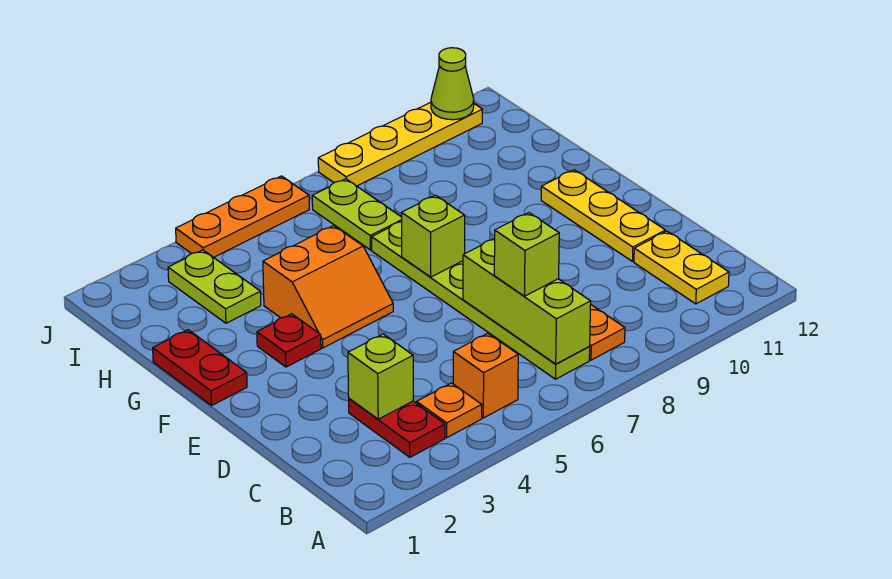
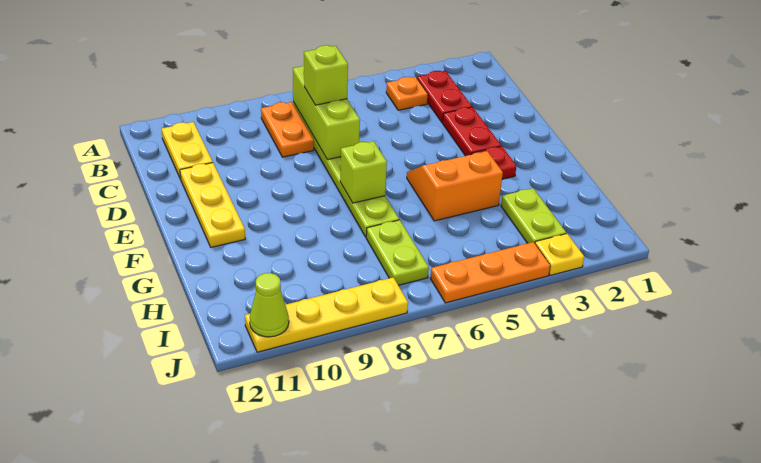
orange brick B5 level 1 -> none
lime brick C3 level 2 -> none
red plate F1:G1 level 1 -> red plate D3:E3 level 1
none -> yellow plate J3 level 1

